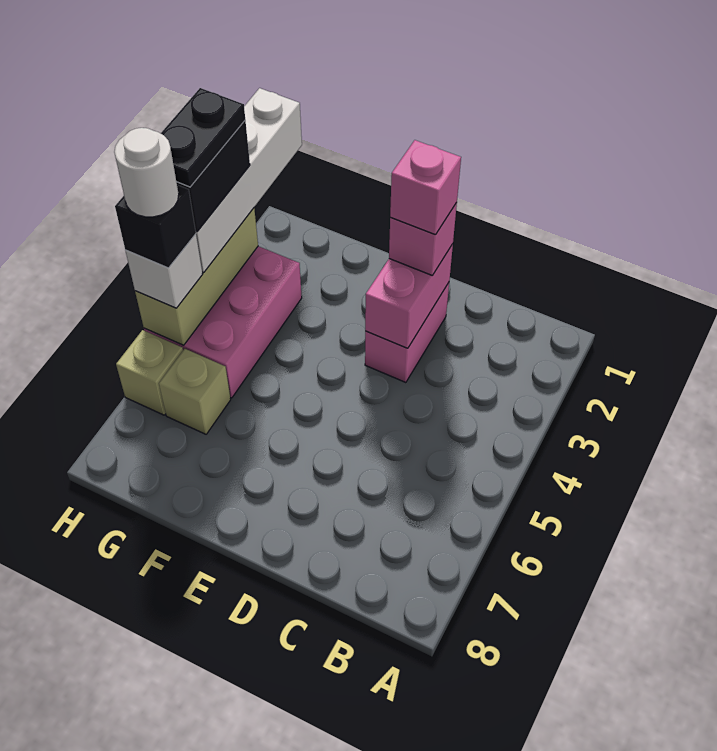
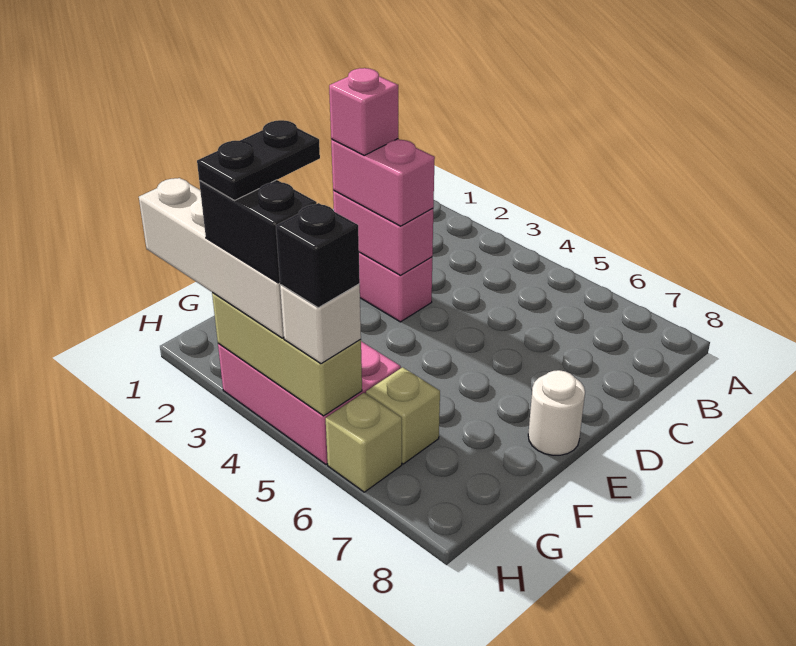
pink brick D2 level 3 -> pink brick D2:D3 level 3
black plate H3:H4 level 5 -> black plate G3:H3 level 5
white round brick H5 level 5 -> white round brick E8 level 1

